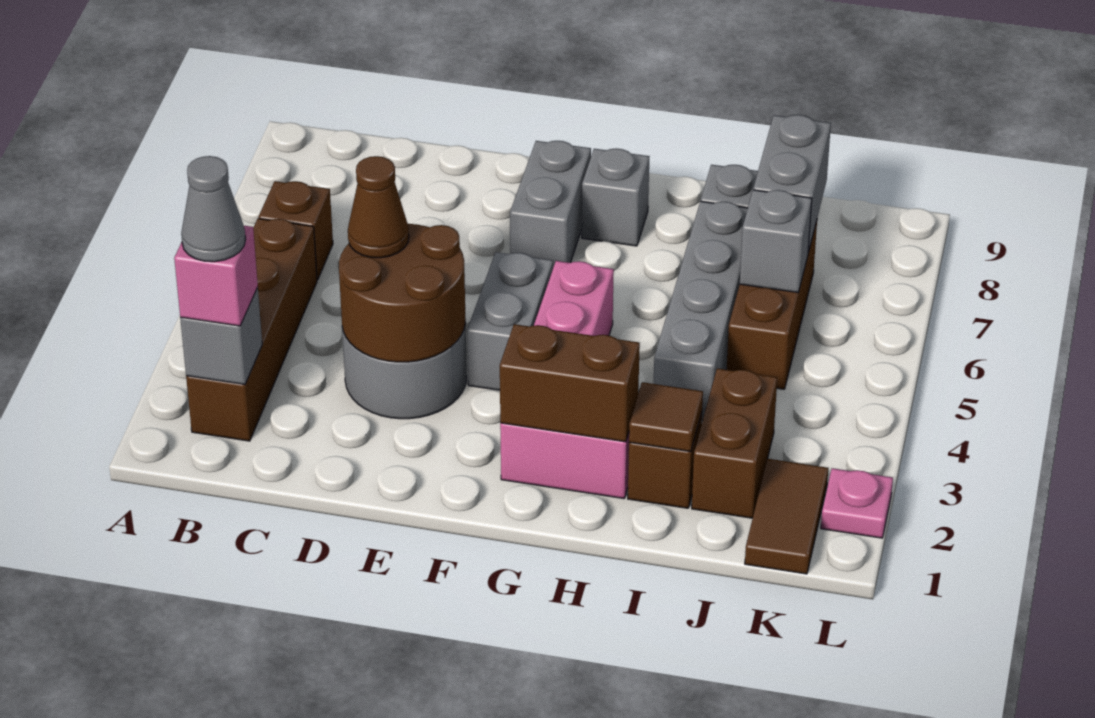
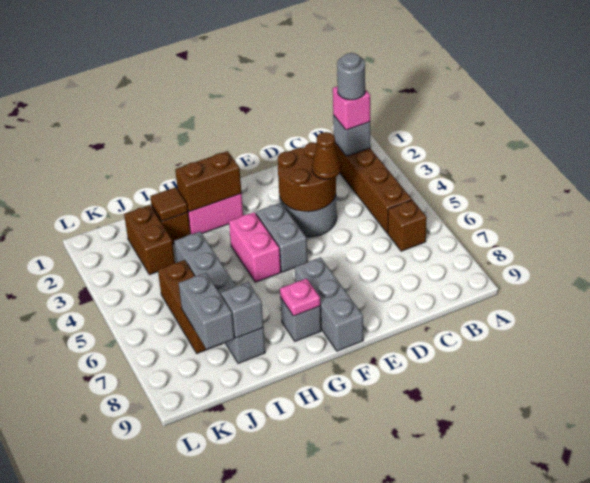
grey cone B2 level 4 -> grey round brick B2 level 4
grey brick F7:F8 level 1 -> grey brick F7:F9 level 1
grey brick J6 level 2 -> grey brick I8 level 2
brown tile K1:K2 level 1 -> none
pink plate L2 level 1 -> pink plate G8 level 2

